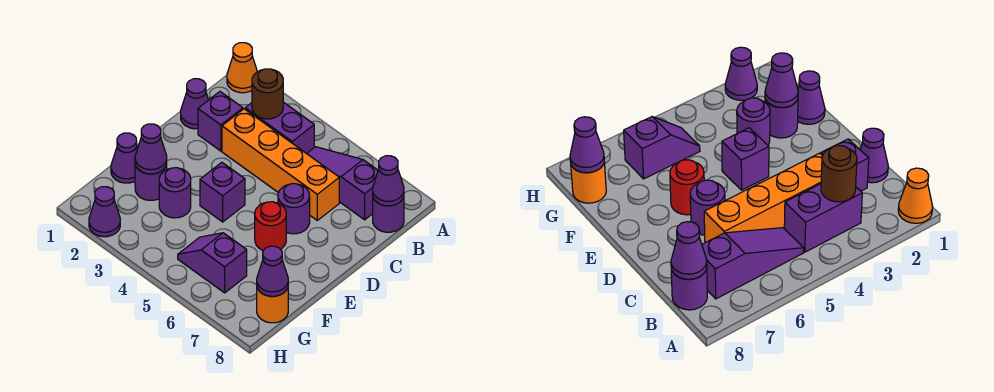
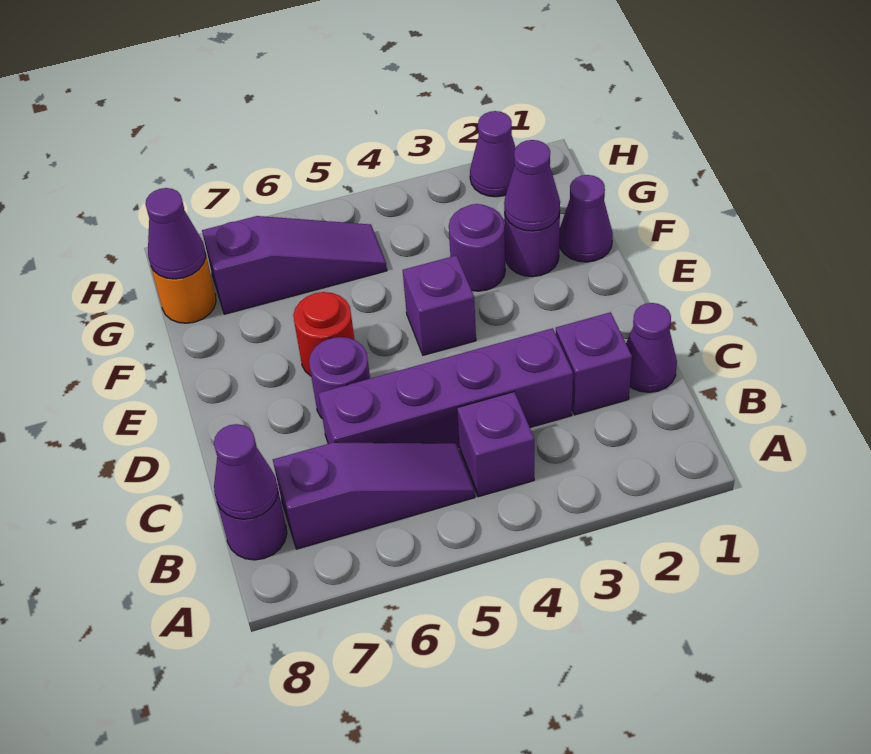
orange cone A1 level 1 -> none
purple brick B3:B4 level 1 -> purple brick B4 level 1
brown round brick B3 level 2 -> none
orange brick C3:C6 level 1 -> purple brick C3:C6 level 1
purple slope G5:G6 level 1 top 6 -> purple slope G5:G7 level 1 top 7

